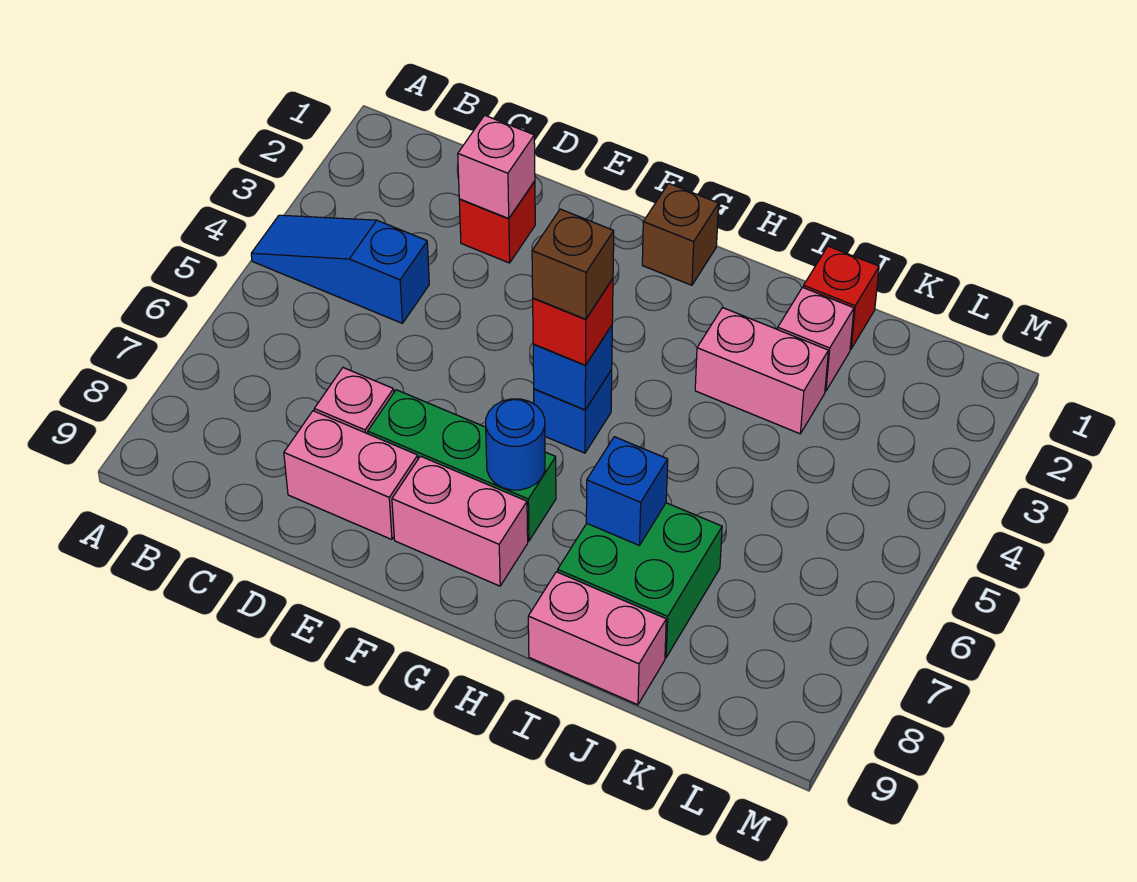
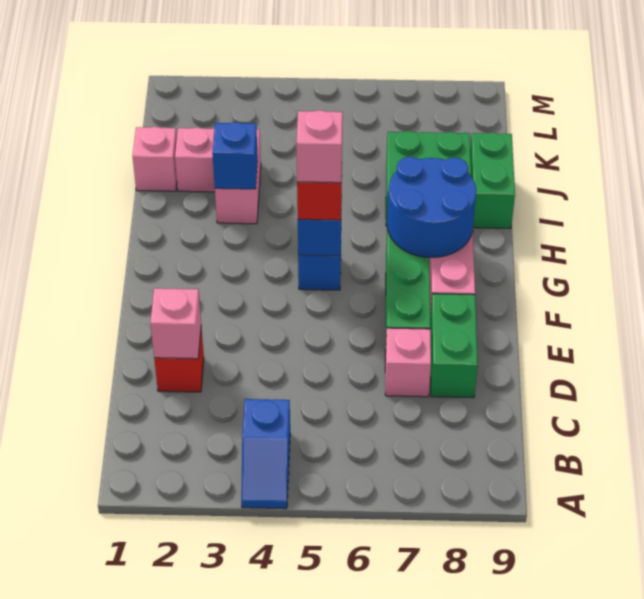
blue slope A4:C4 level 1 top C -> blue slope A4:B4 level 1 top B
pink brick D8:E8 level 1 -> green brick D8:E8 level 1
brown brick G1 level 1 -> none
brown brick G5 level 4 -> pink brick G5 level 4
blue round brick G7 level 2 -> blue round brick G7:H8 level 2
blue brick I7 level 2 -> blue brick I3 level 2
pink brick I9:J9 level 1 -> green brick I9:J9 level 1
red brick J1 level 1 -> pink brick J1 level 1

